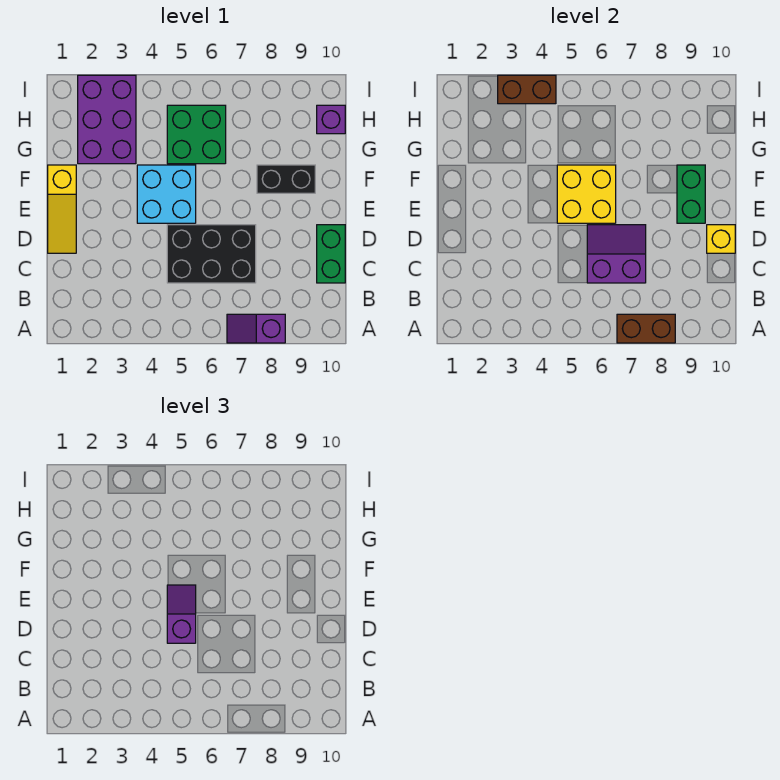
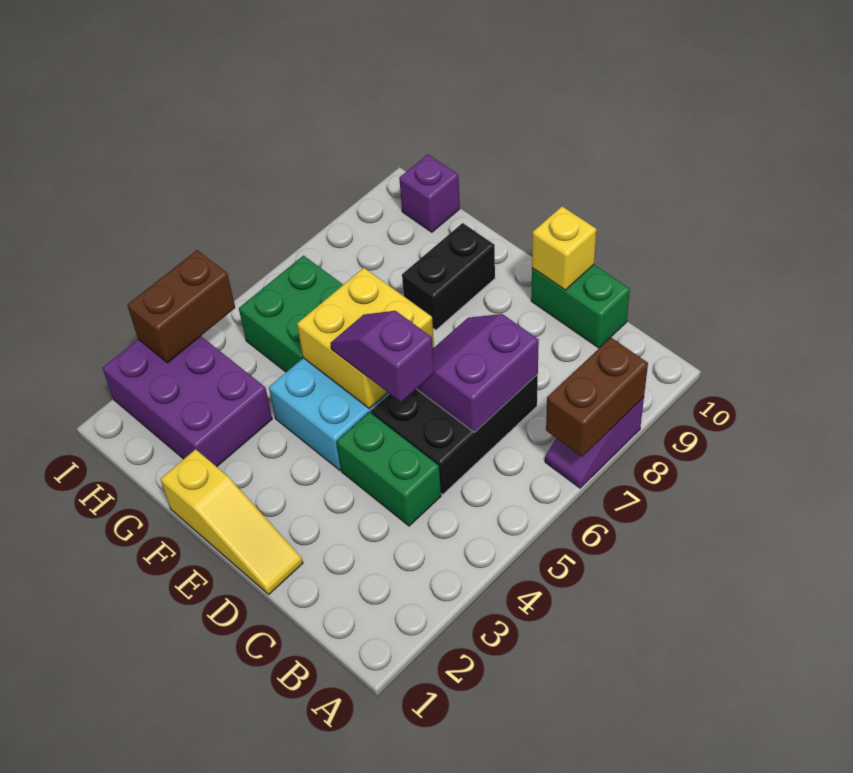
green brick E9:F9 level 2 -> green brick C4:D4 level 1

